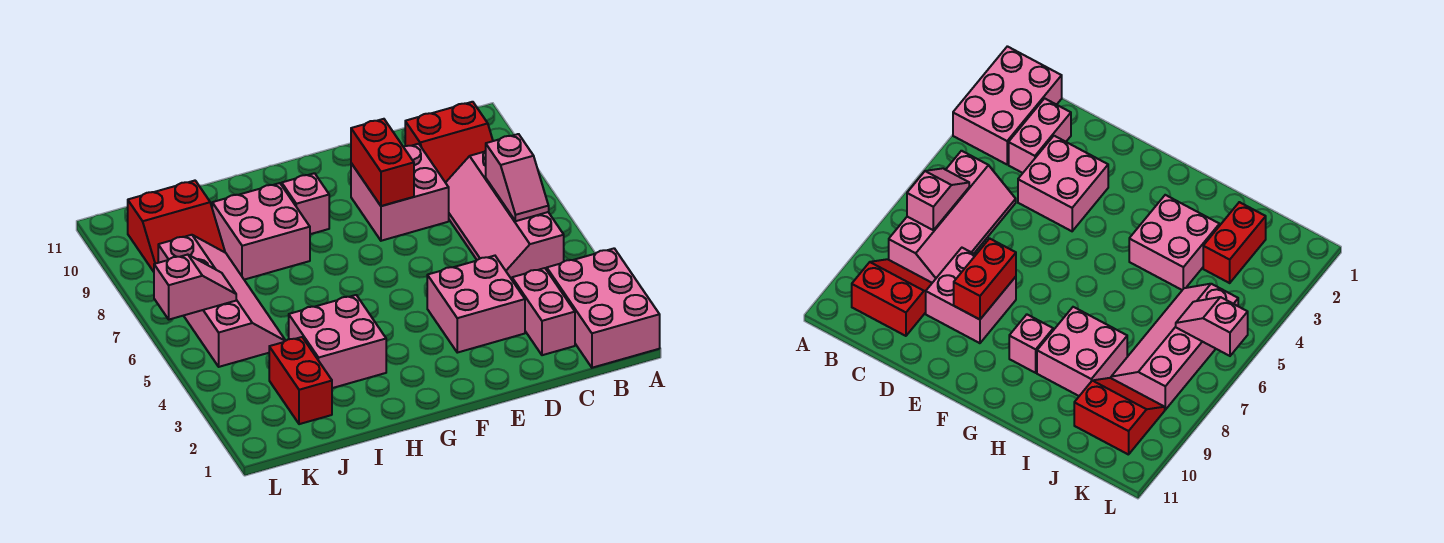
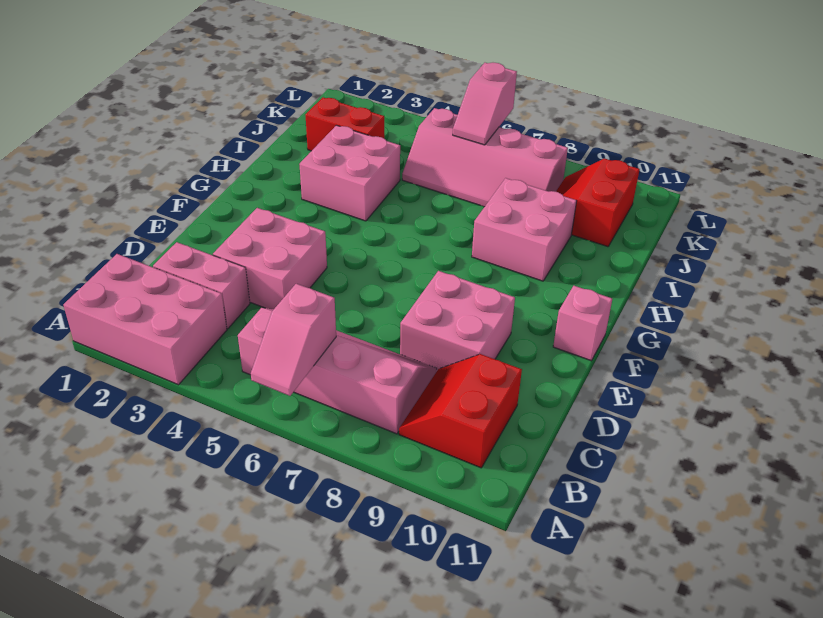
pink slope B6:B7 level 2 top 7 -> pink slope A6:B6 level 2 top B
red brick E8:E9 level 2 -> none
pink brick G9 level 1 -> pink brick F11 level 1

